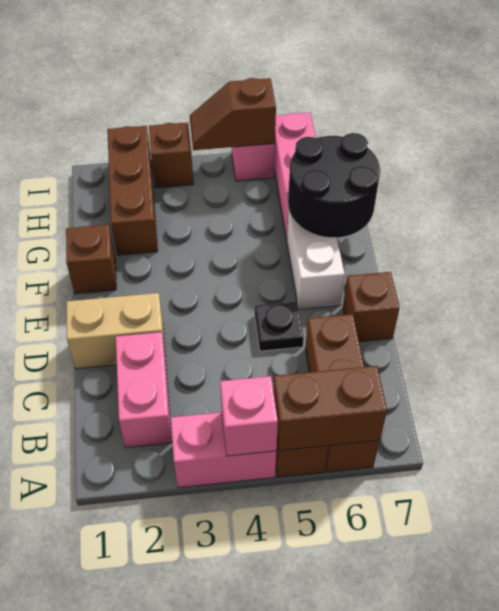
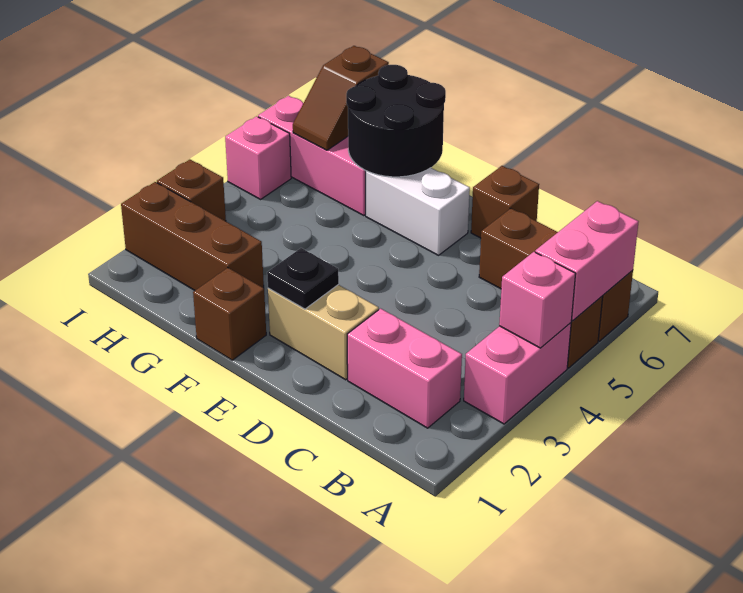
brown brick A5:A6 level 2 -> pink brick A5:A6 level 2
tan brick D1:D2 level 1 -> tan brick D2:E2 level 1
black plate D5 level 1 -> black plate E2 level 2
brown slope I4:I5 level 2 top 5 -> brown slope H6:H7 level 2 top 7

